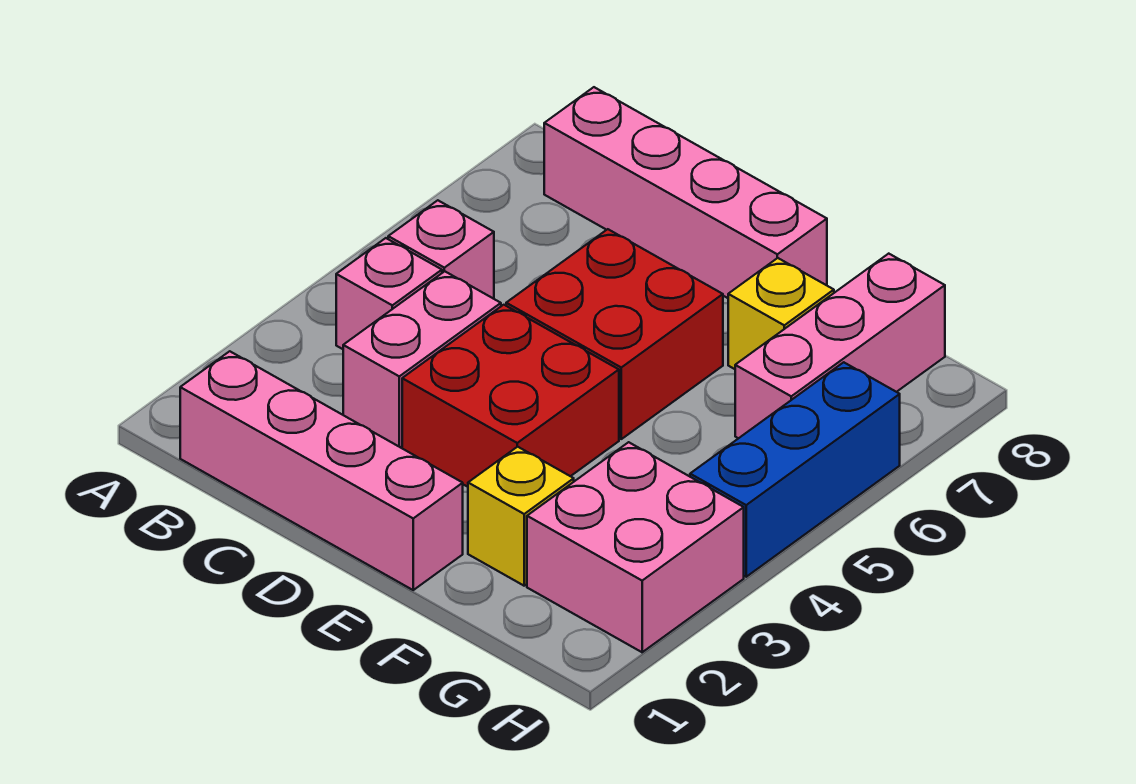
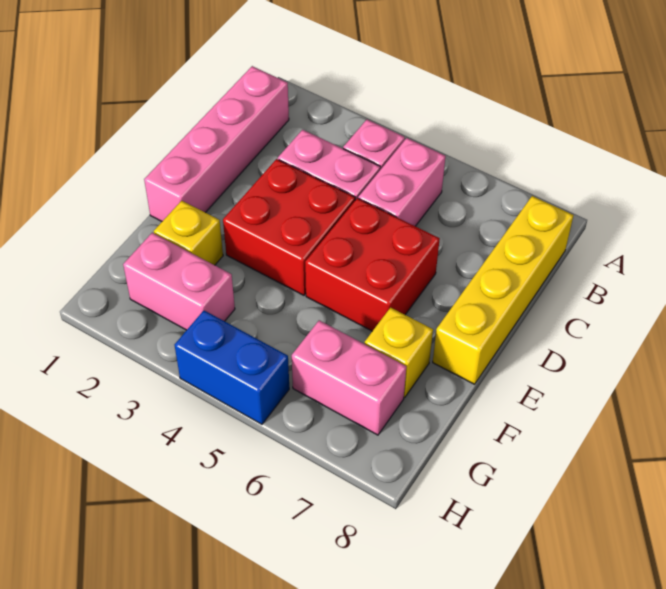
pink brick B5 level 1 -> pink brick B5:C5 level 1
pink brick B8:E8 level 1 -> yellow brick B8:E8 level 1
pink brick G2:H3 level 1 -> pink brick G2:G3 level 1
pink brick G6:G8 level 1 -> pink brick G6:G7 level 1
blue brick H4:H6 level 1 -> blue brick H4:H5 level 1

